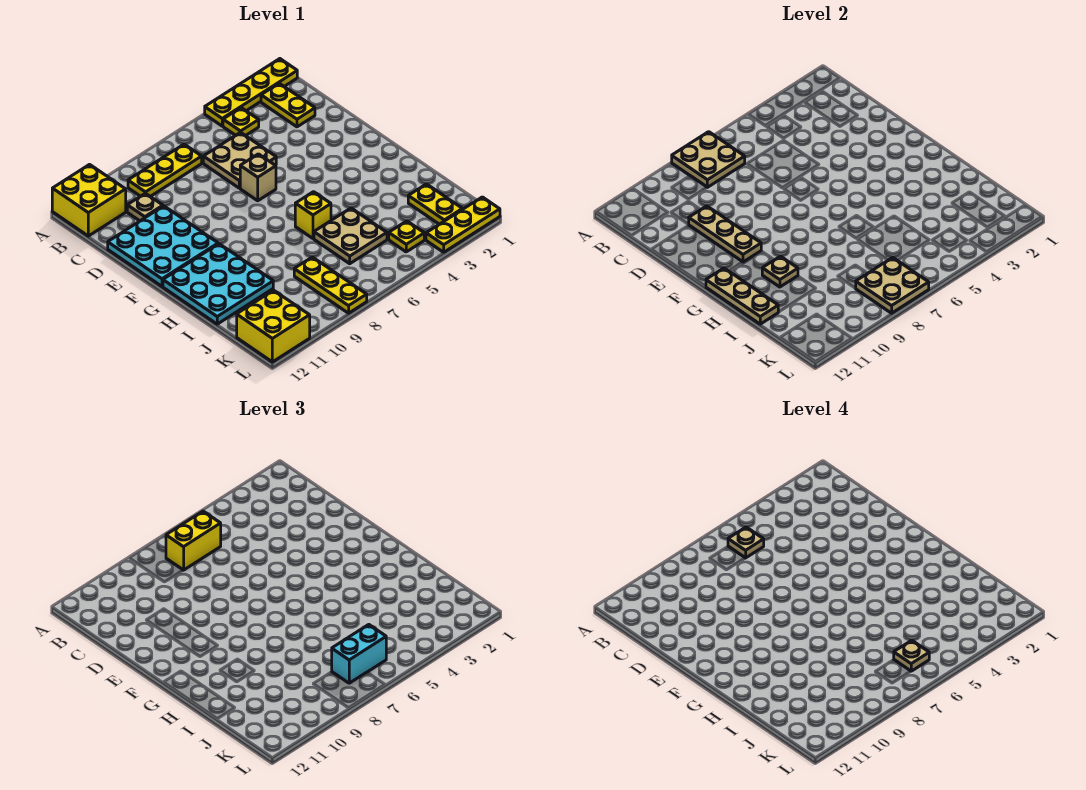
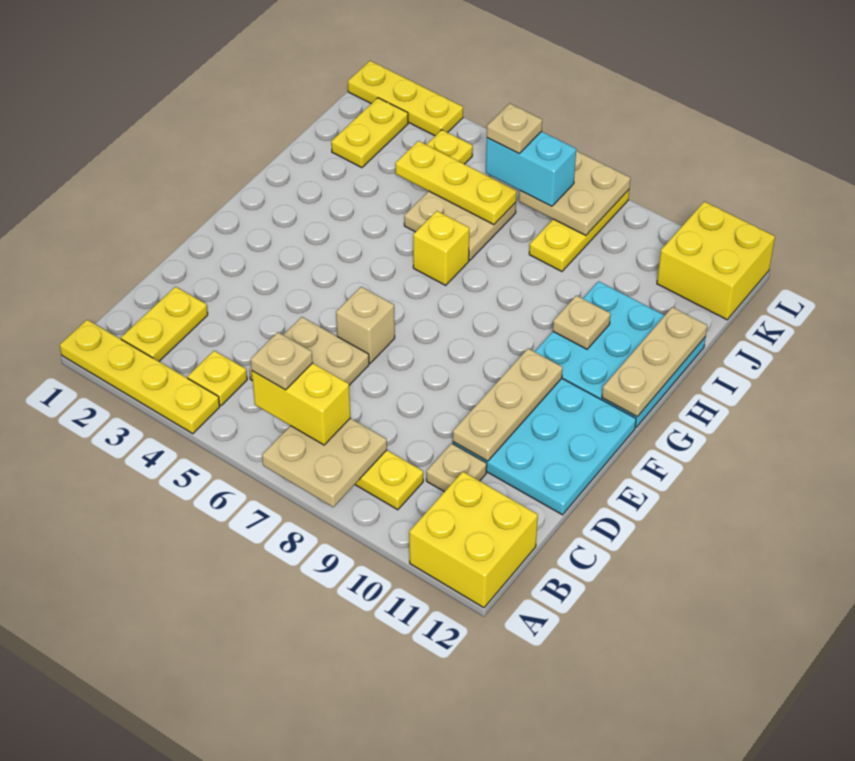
none -> yellow plate J4:J6 level 2

